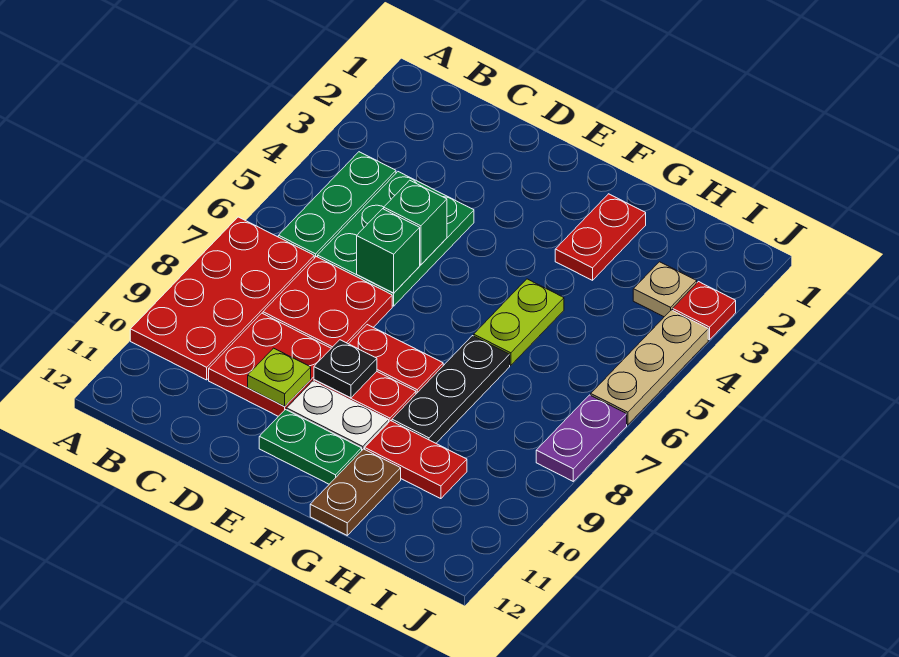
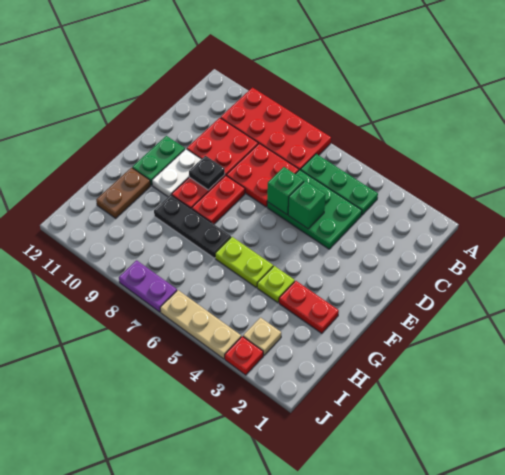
lime plate D10 level 2 -> lime plate G4 level 1
red plate G10:H10 level 1 -> none
brown plate G11:G12 level 1 -> brown plate G11:H11 level 1

